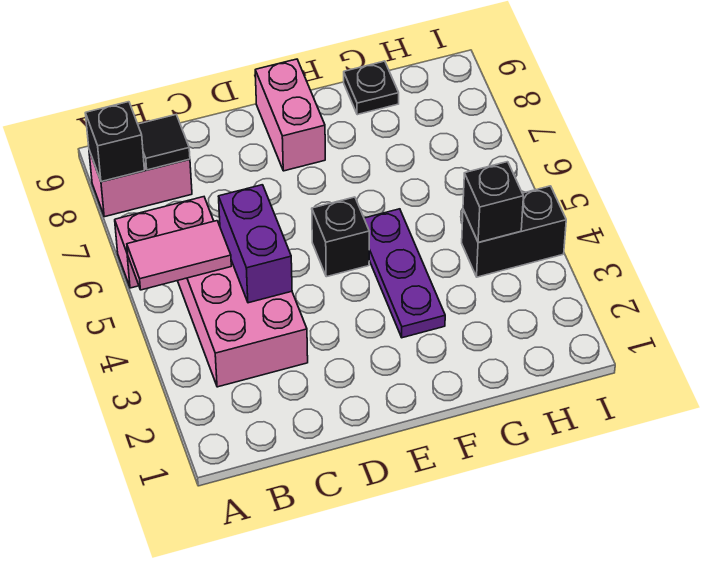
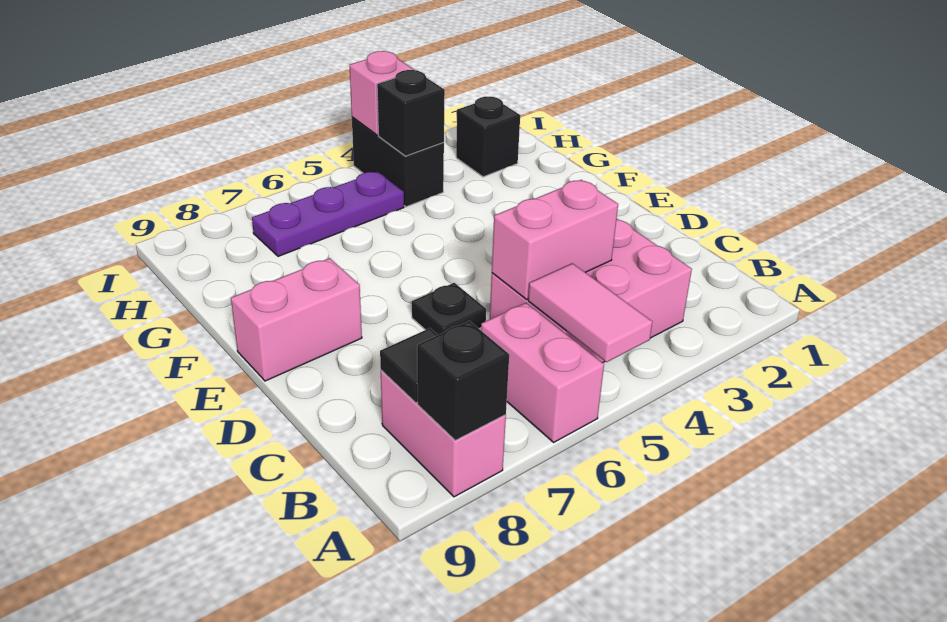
purple brick C4:C5 level 2 -> pink brick C4:C5 level 2
black brick E5 level 1 -> black brick H2 level 1
purple plate F3:F5 level 1 -> purple plate H5:H7 level 1
black plate G9 level 1 -> black plate D6 level 1
none -> pink brick I4 level 2

